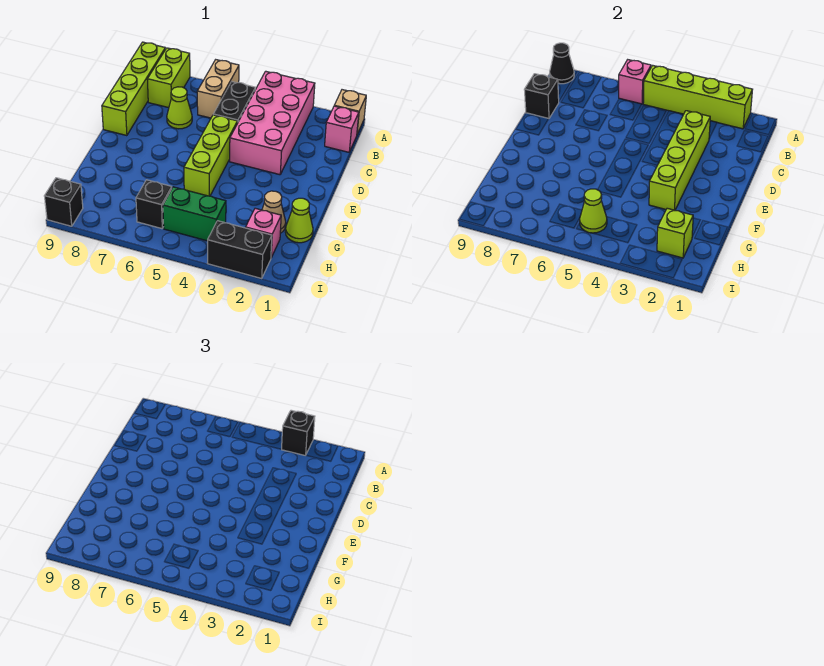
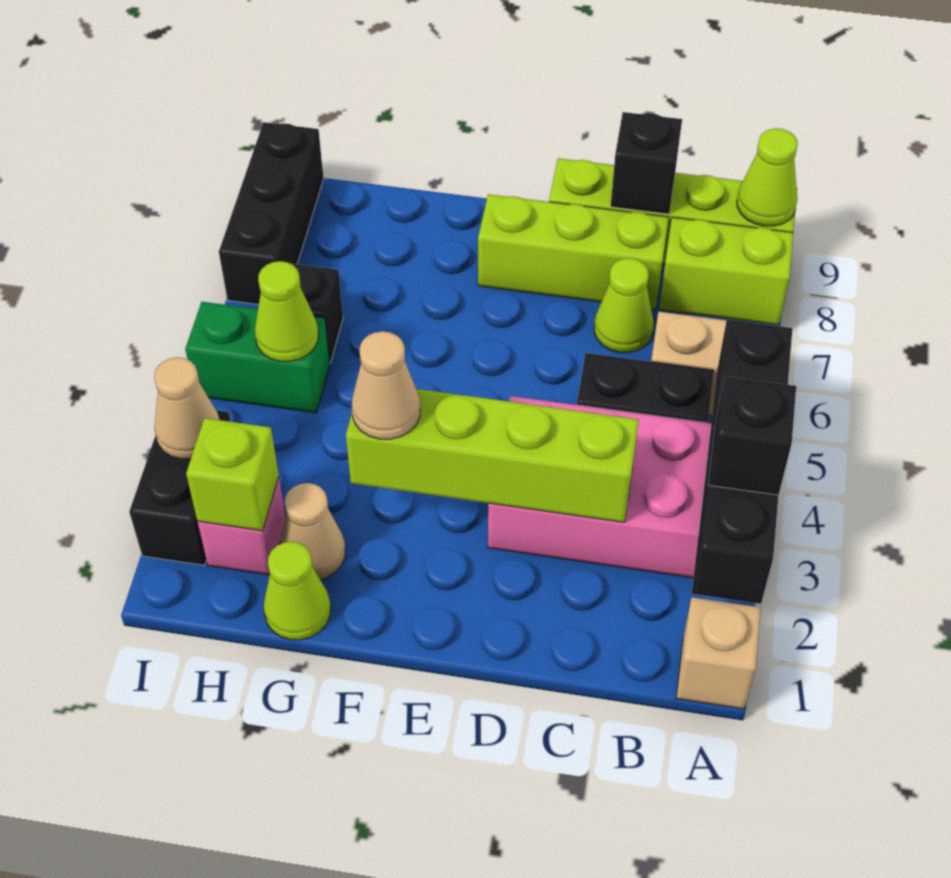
lime brick A2:A5 level 2 -> black brick A2:A5 level 2
pink brick A6 level 2 -> none
black cone A9 level 2 -> lime cone A9 level 2
pink brick B1 level 1 -> none
lime brick D5:F5 level 1 -> lime brick C8:E8 level 1
none -> tan cone F3 level 3
green brick H4:H5 level 1 -> green brick H5:I5 level 1
none -> tan cone I3 level 2
black brick I9 level 1 -> black brick I7:I9 level 1

